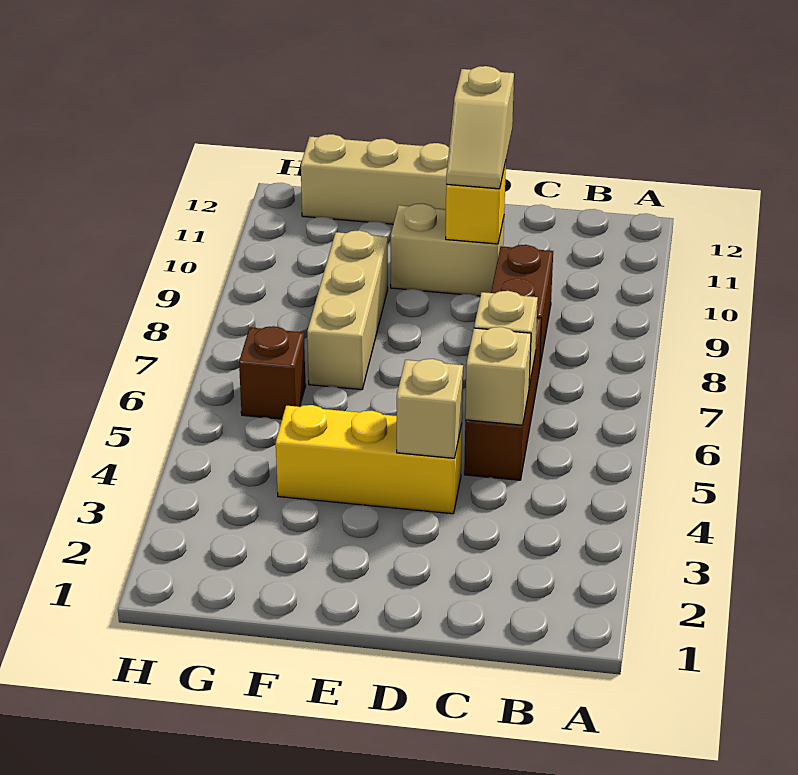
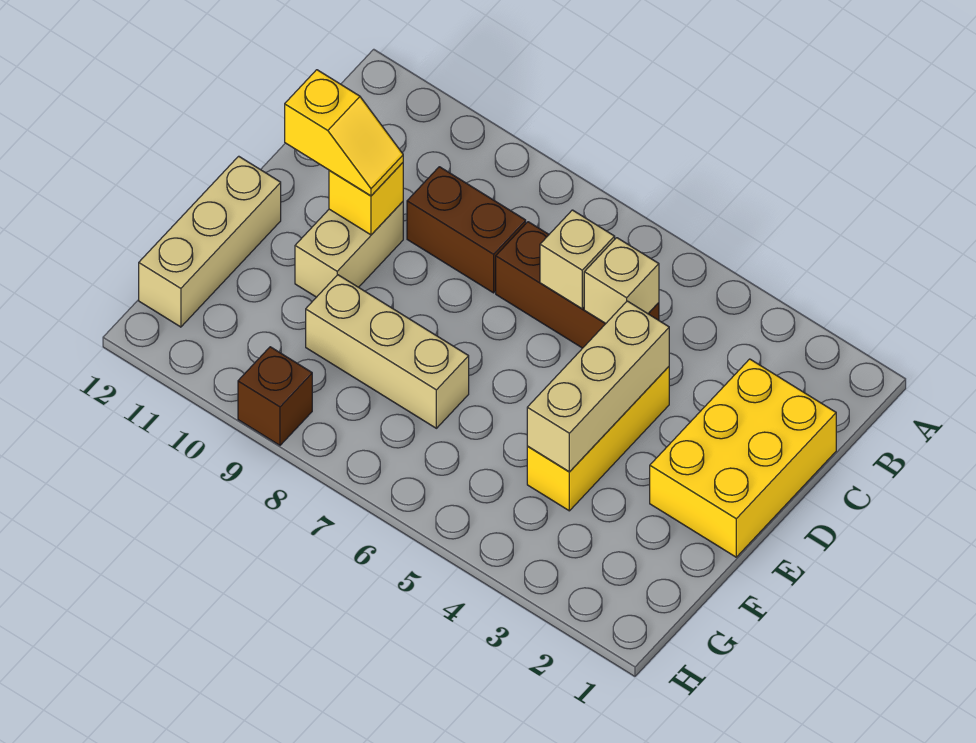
none -> yellow brick C1:E2 level 1
tan brick D4 level 2 -> tan brick D4:F4 level 2
tan slope D10:D11 level 3 top 11 -> yellow slope D10:D11 level 3 top 11
brown brick G6 level 1 -> brown brick H9 level 1

